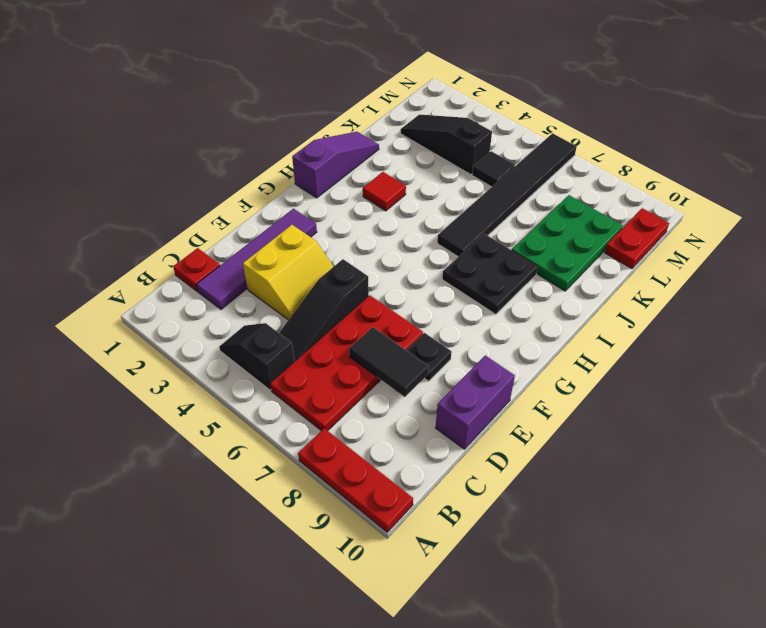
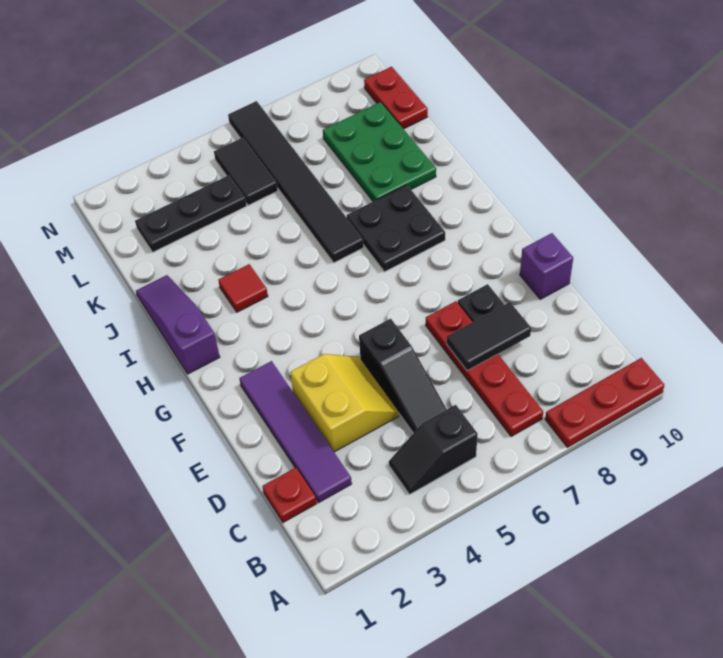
red plate B6:E7 level 1 -> red plate B7:E7 level 1
purple brick D10:E10 level 1 -> purple brick E10 level 1
black slope L2:L4 level 1 top 4 -> black plate L2:L4 level 1
black tile L5 level 1 -> black tile L5:M5 level 1

